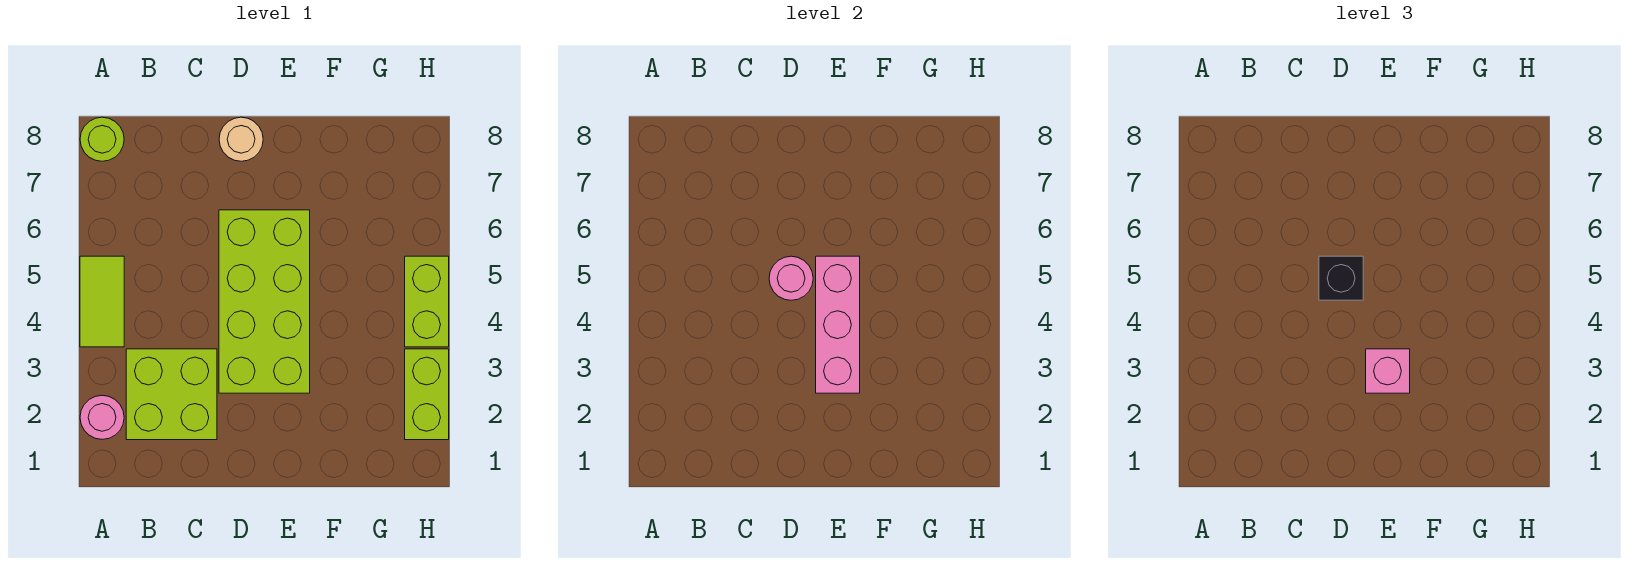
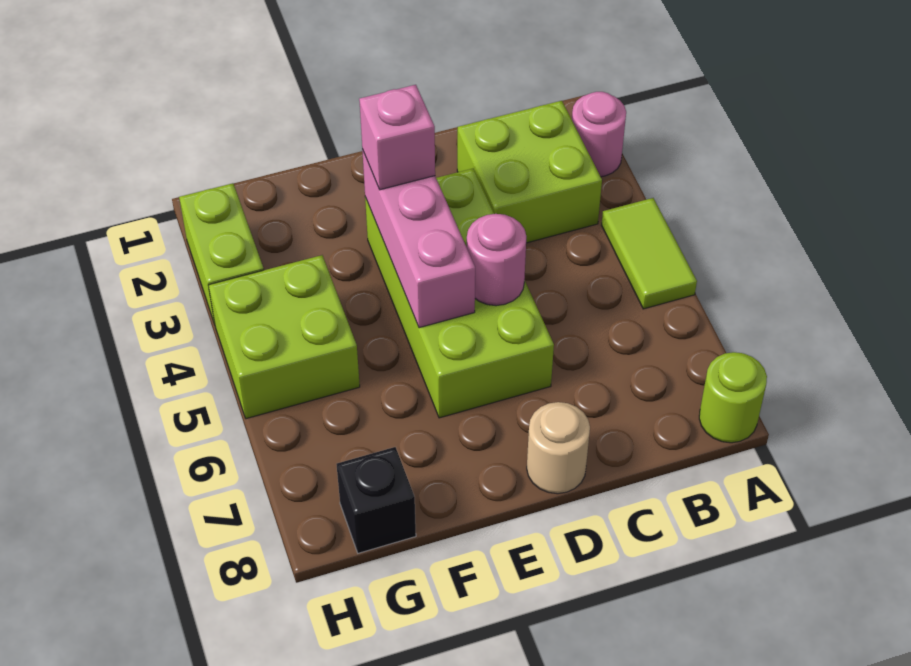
black brick D5 level 3 -> black brick G8 level 1
lime brick H4:H5 level 1 -> lime brick G4:H5 level 1

